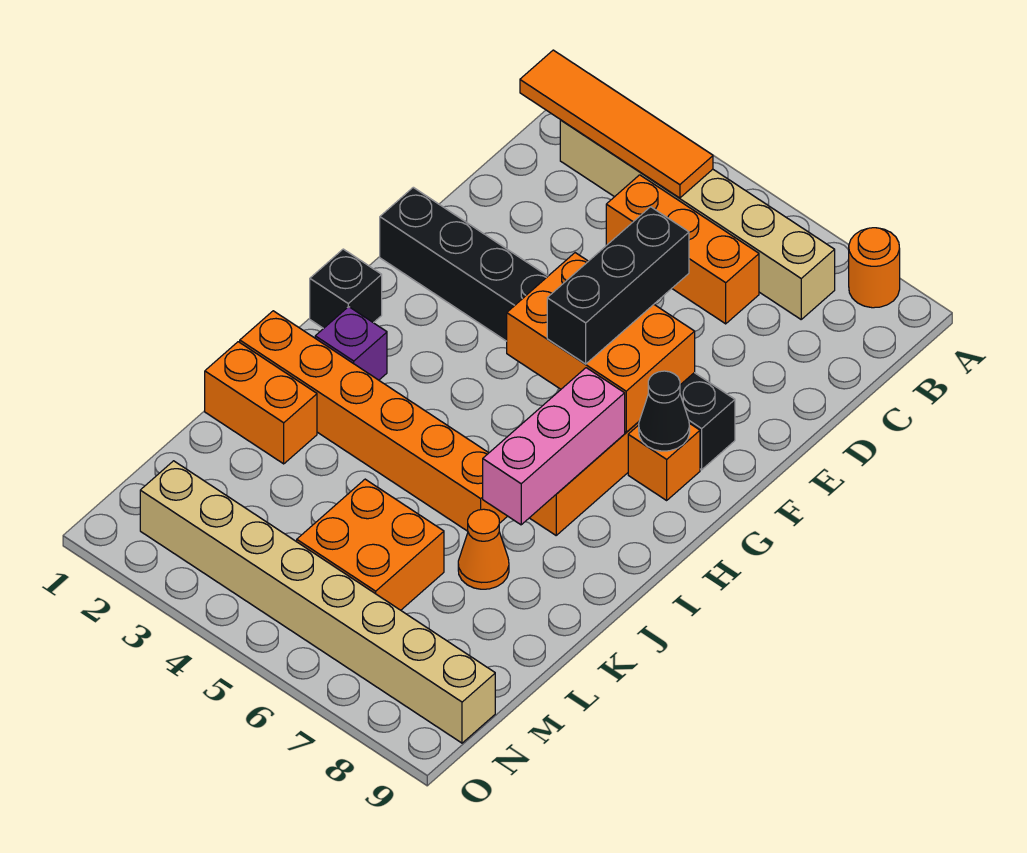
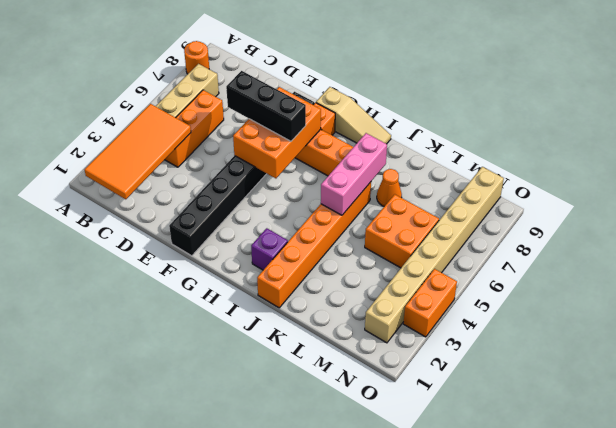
orange tile B1:B4 level 2 -> orange tile B1:C4 level 2
black cone G8 level 2 -> none
none -> tan slope G9:I9 level 1 top G
black brick H1 level 1 -> none
pink brick H7:J7 level 2 -> pink brick J5:J7 level 2
orange brick K1:K2 level 1 -> orange brick O3:O4 level 1

